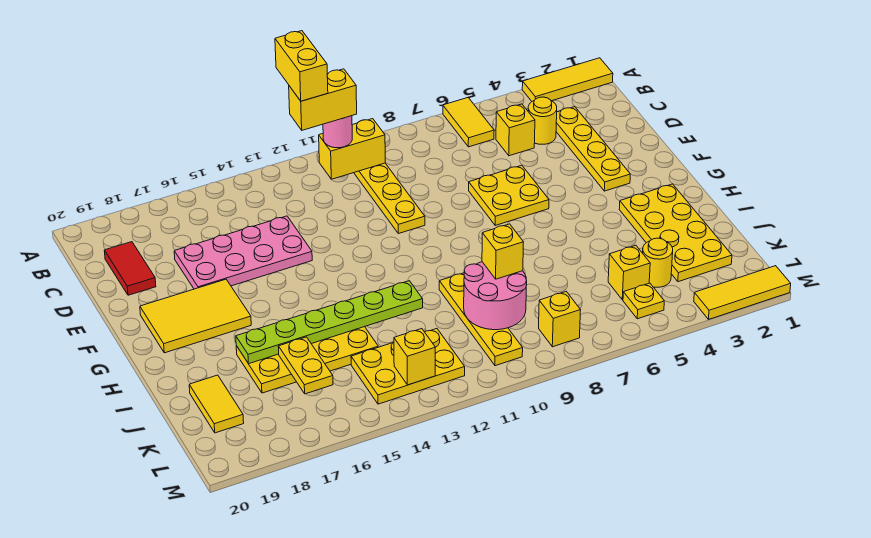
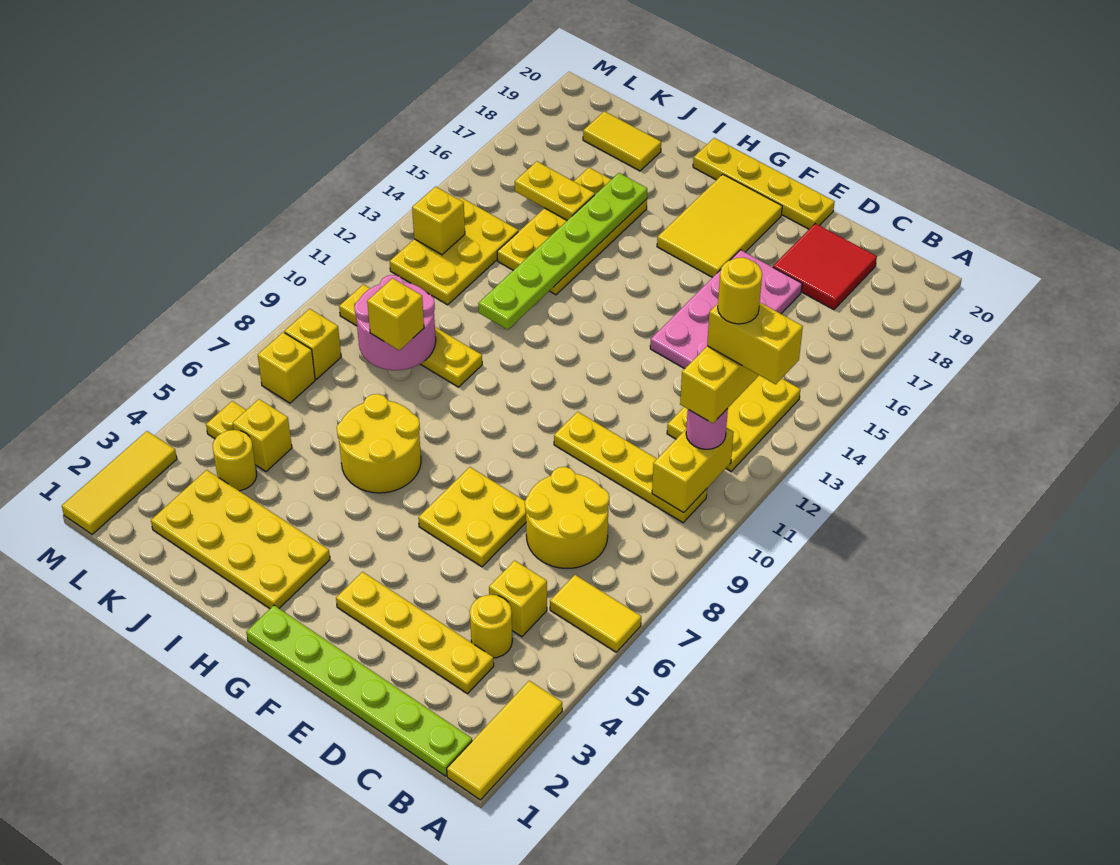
none -> lime plate B1:G1 level 1
none -> yellow plate B12:C14 level 1
none -> yellow round brick B12 level 6
none -> yellow round brick C7:D8 level 1
red tile C19:D19 level 1 -> red tile C18:D19 level 1
none -> yellow plate E20:H20 level 1
none -> yellow round brick H6:I7 level 1
none -> yellow brick L7 level 1

